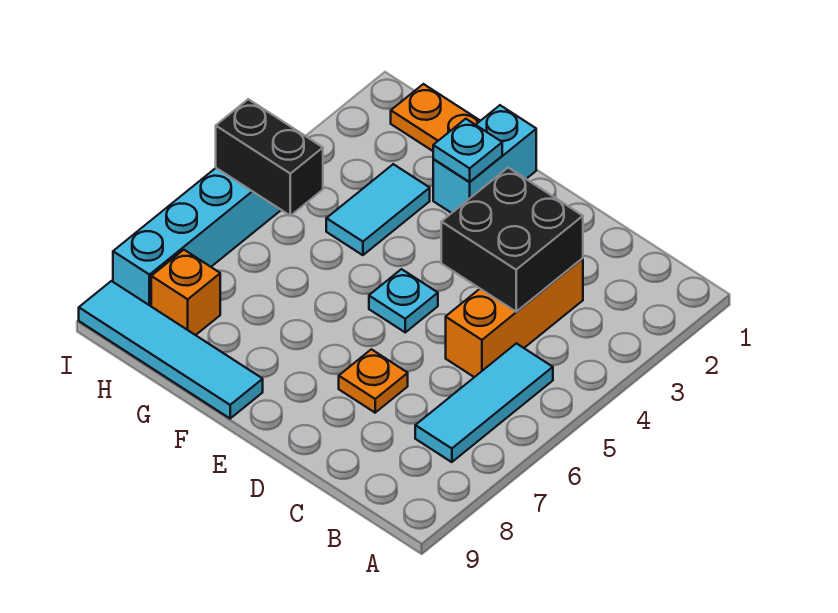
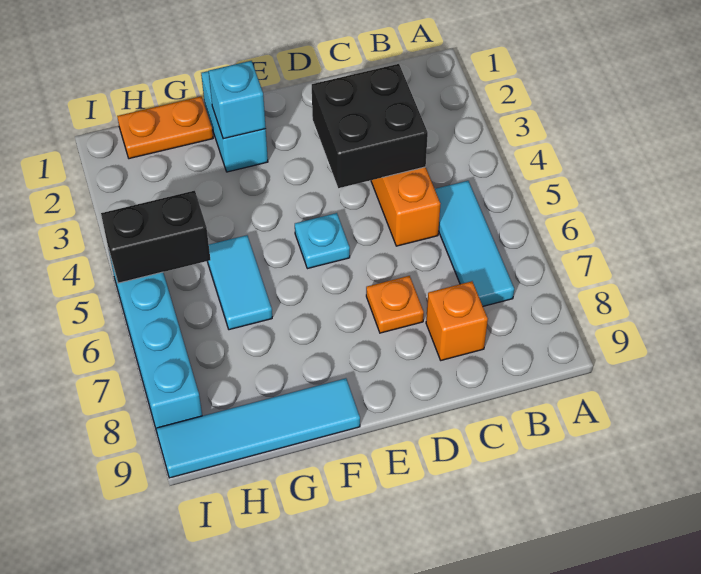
cyan plate F2 level 2 -> cyan brick F2 level 2
cyan tile G3:G4 level 1 -> cyan tile G5:G6 level 1
orange brick H8 level 1 -> orange brick C8 level 1

